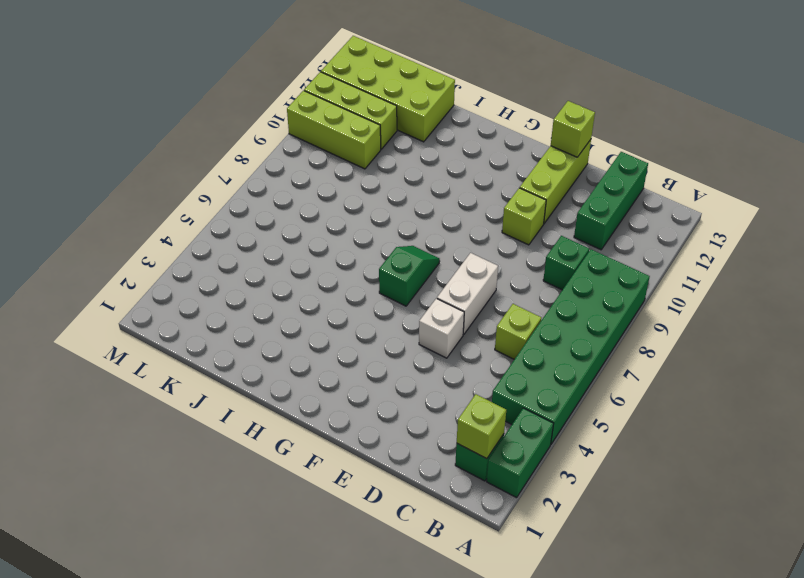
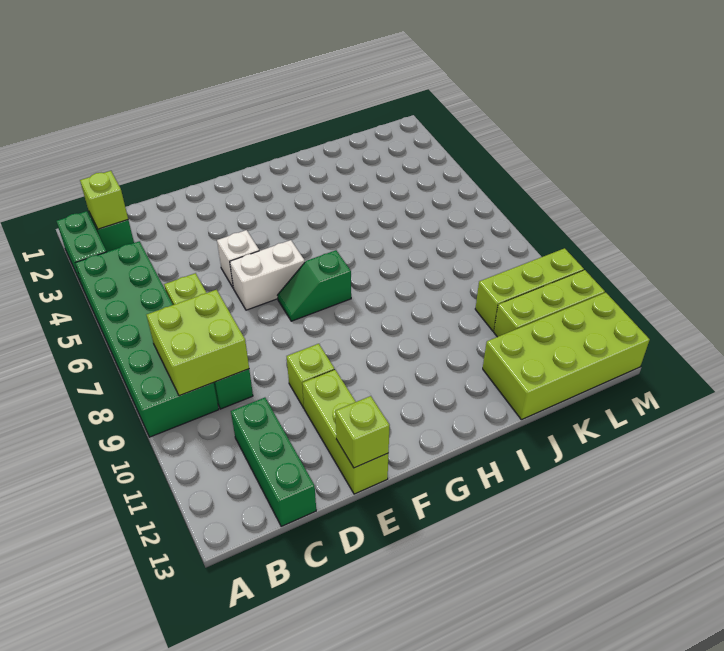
none -> lime brick B8:C9 level 2
white brick E6:E7 level 1 -> white brick E6:F6 level 1
green slope G6:G7 level 1 top 6 -> green slope F7:G7 level 1 top G

